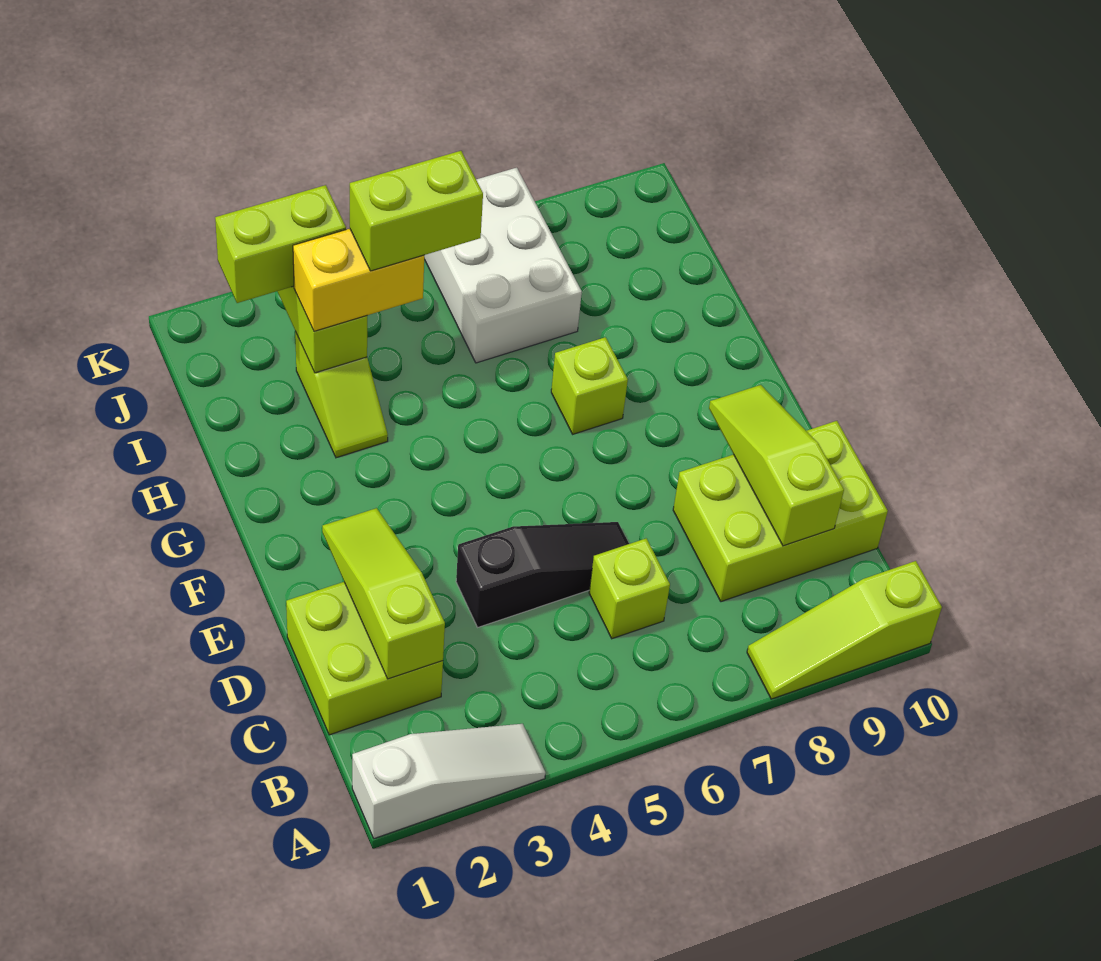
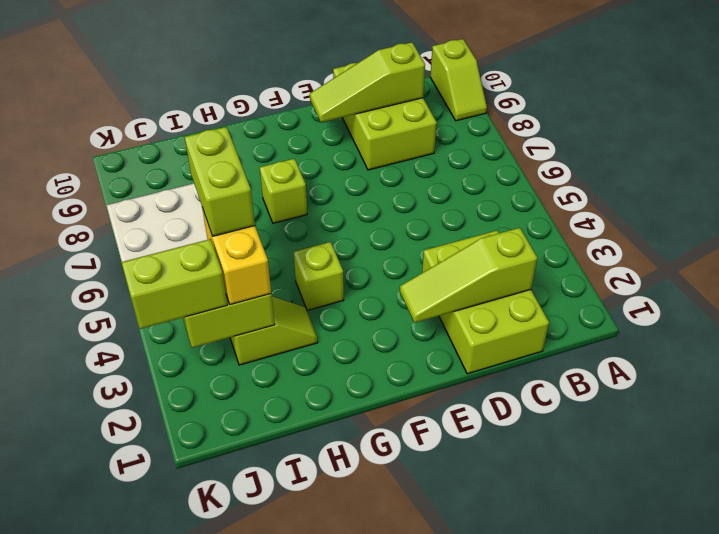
white slope A1:A3 level 1 top 1 -> none
lime slope A8:A10 level 1 top 10 -> lime slope A9:A10 level 1 top 10
lime brick C1:D2 level 1 -> lime brick C1:D3 level 1
lime brick C6 level 1 -> lime brick G4 level 1
black slope D4:D6 level 1 top 4 -> none
lime brick J2:J3 level 3 -> lime brick J3:K3 level 3

